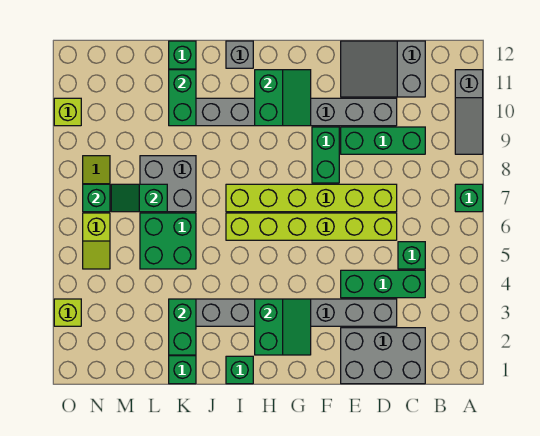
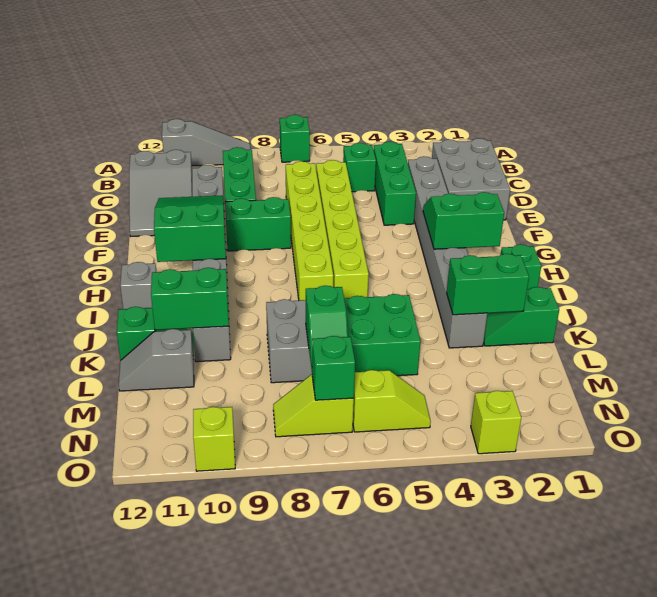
green slope G10:H11 level 2 top H -> green slope F10:H11 level 2 top H
none -> grey slope L11:L12 level 1 top 11

